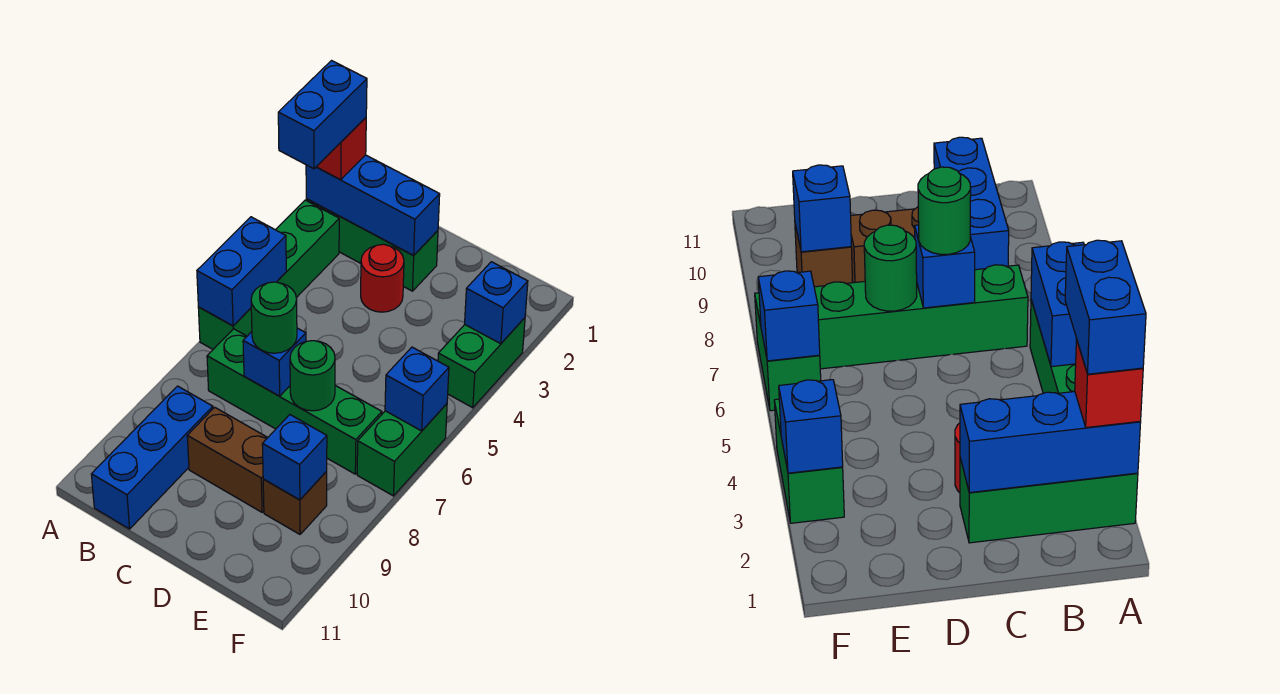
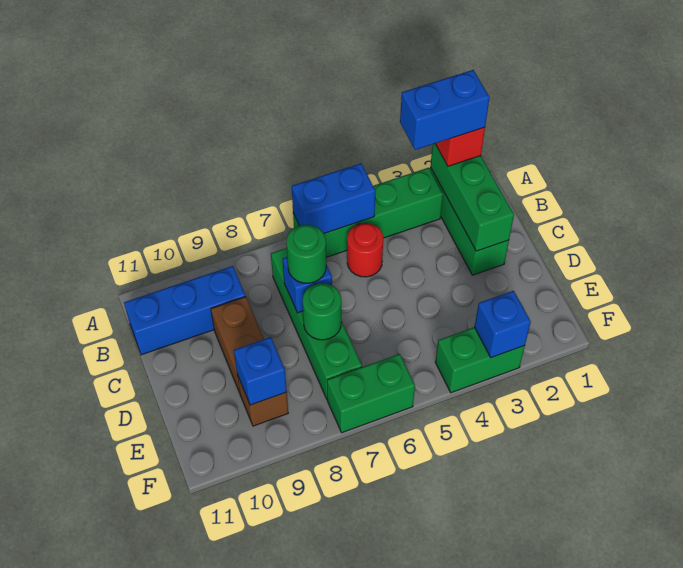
blue brick A2:C2 level 2 -> green brick A2:C2 level 2
red round brick C3 level 1 -> red round brick B5 level 1
blue brick F6 level 2 -> none

